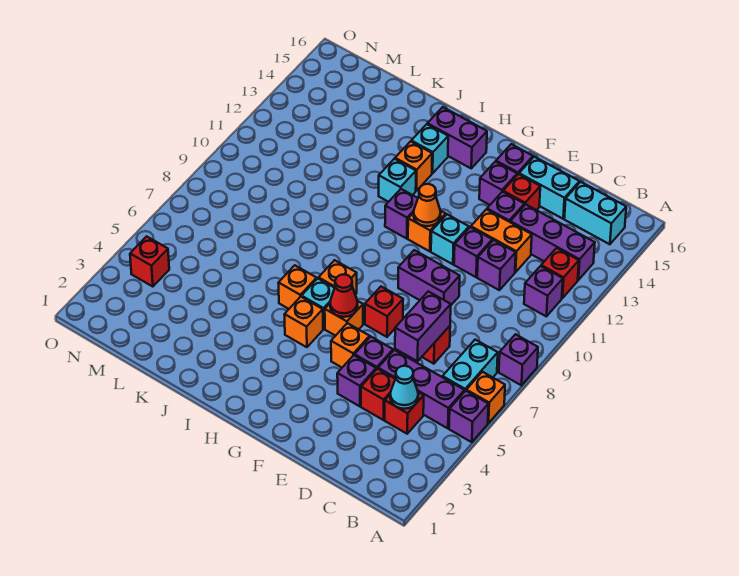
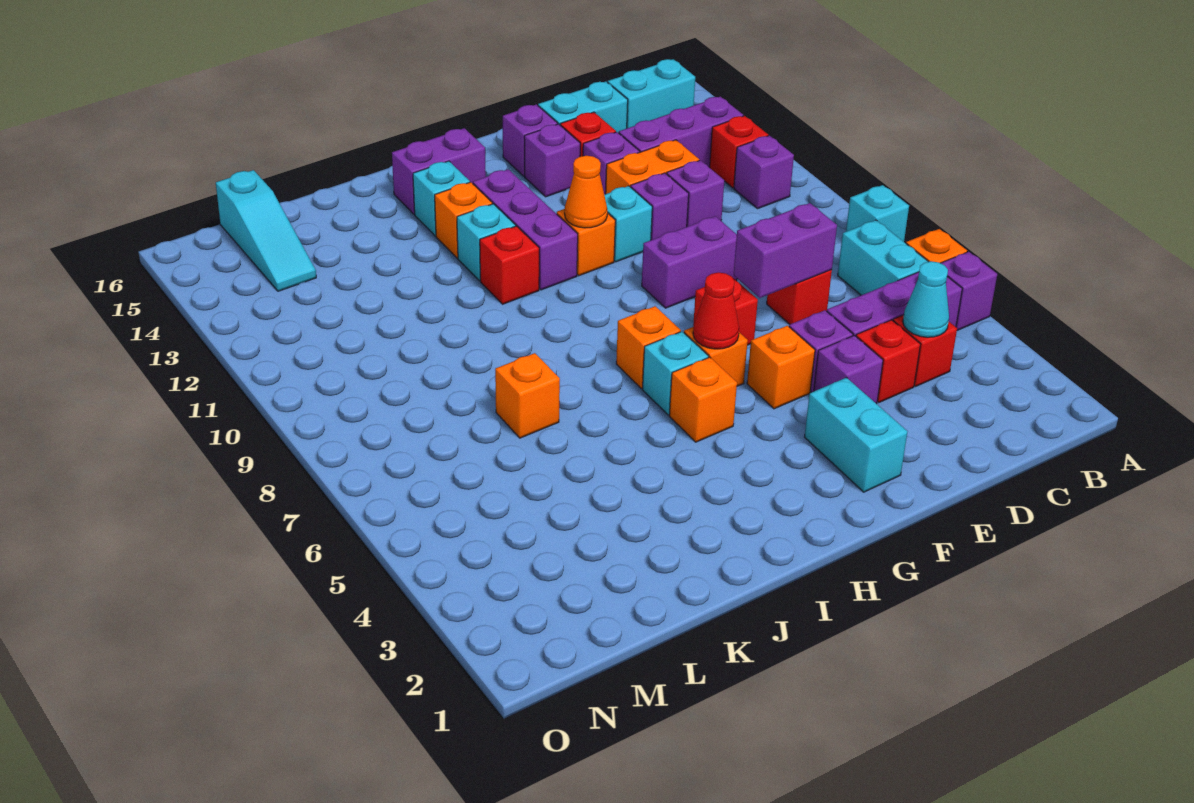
purple brick A8 level 1 -> cyan brick A8 level 1
purple brick D6:D7 level 2 -> purple brick D7:E7 level 2
none -> cyan brick F2:F3 level 1
purple brick H11 level 1 -> purple brick H11:H13 level 1
orange brick I6 level 1 -> orange brick K7 level 1
none -> cyan slope M14:M16 level 1 top 16
red brick N4 level 1 -> red brick I11 level 1

